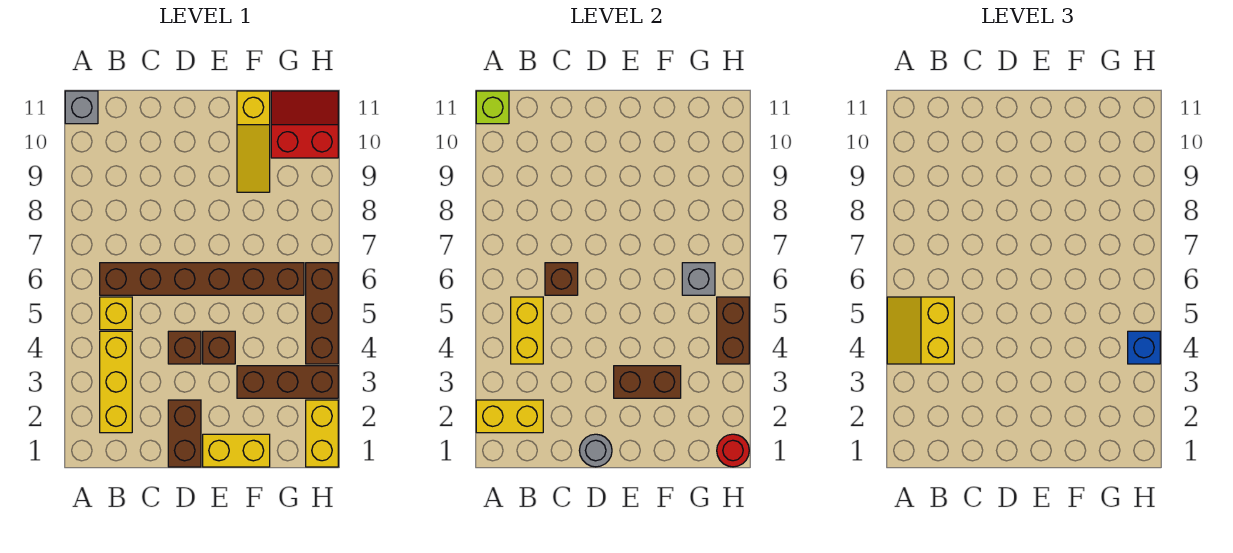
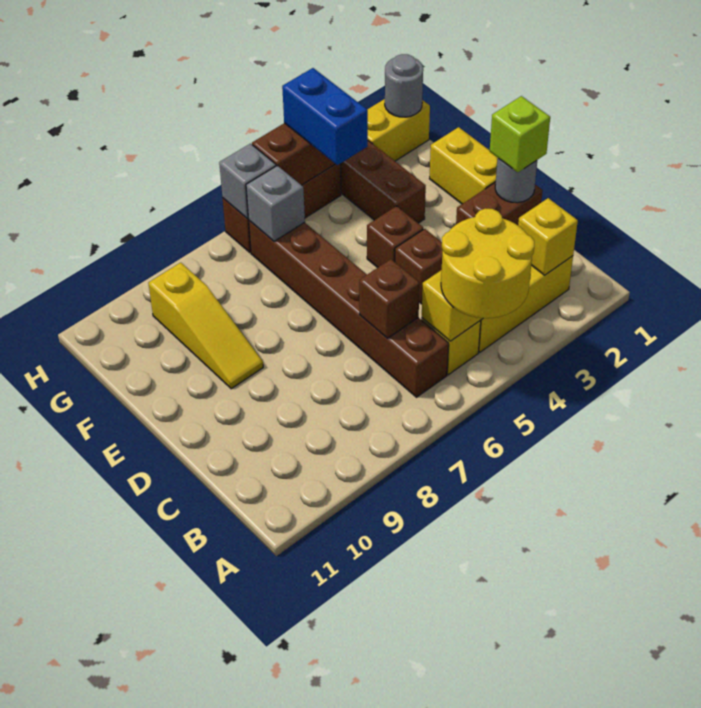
yellow brick A2:B2 level 2 -> yellow brick B2 level 2
yellow slope A4:B5 level 3 top B -> yellow round brick A4:B5 level 3
grey brick A11 level 1 -> grey brick H6 level 2
lime brick A11 level 2 -> lime brick D1 level 3
brown brick E3:F3 level 2 -> none
yellow slope F9:F11 level 1 top 11 -> yellow slope E9:G9 level 1 top G
red slope G10:H11 level 1 top 10 -> none
red round brick H1 level 2 -> grey round brick H1 level 2
blue brick H4 level 3 -> blue brick G4:H4 level 3

